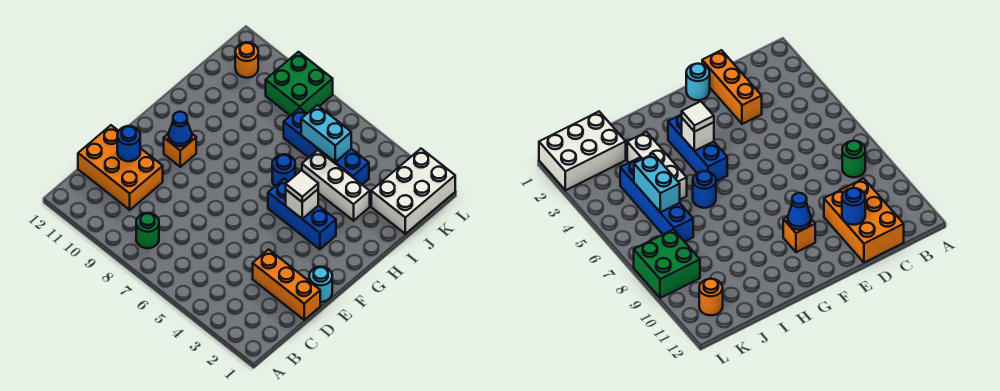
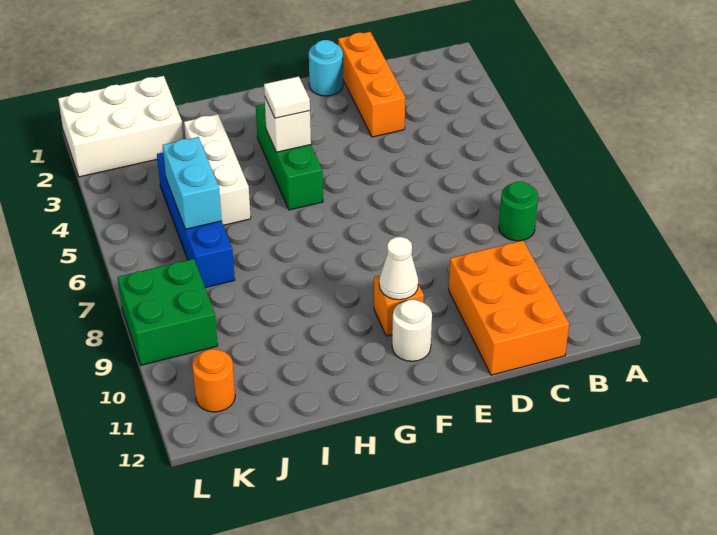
blue round brick D11 level 2 -> none
blue cone F10 level 2 -> white cone F10 level 2
none -> white round brick F11 level 1
blue brick G3:G5 level 1 -> green brick G3:G5 level 1
blue round brick H6 level 1 -> none

